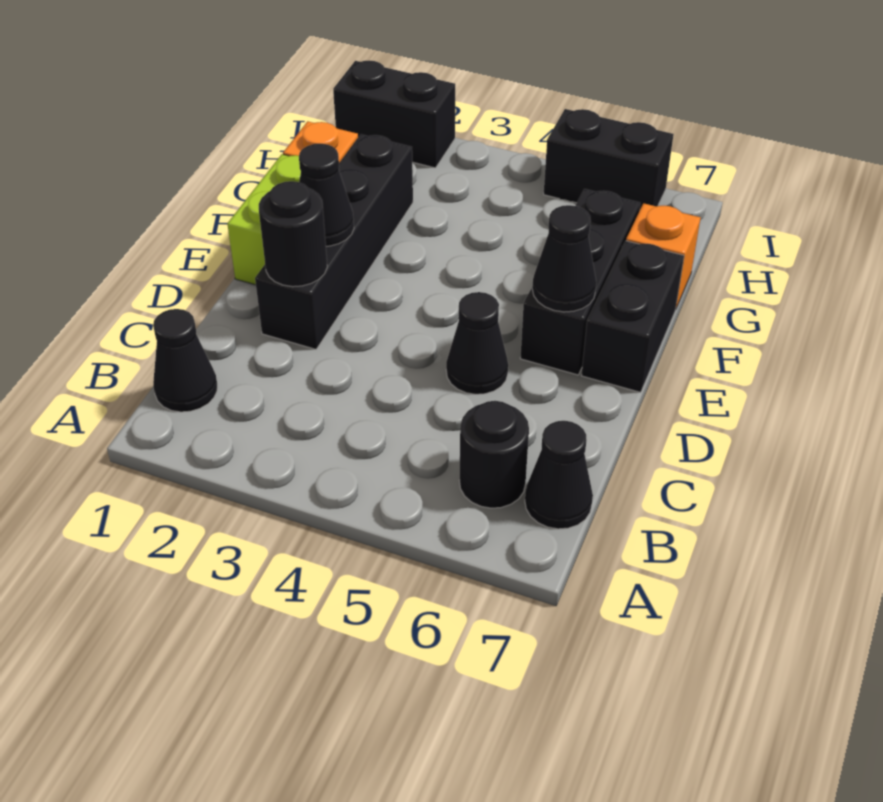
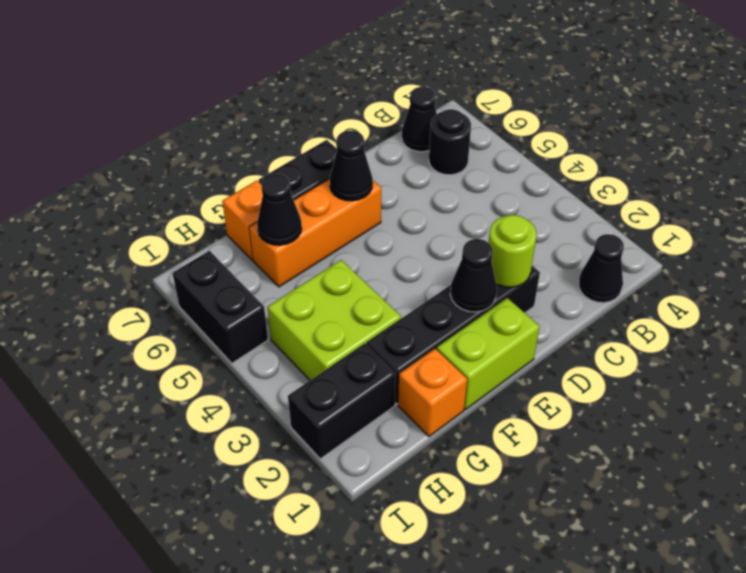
black round brick D2 level 2 -> lime round brick D2 level 2
black cone D5 level 1 -> black cone G6 level 2
black brick E6:G6 level 1 -> orange brick E6:G6 level 1
none -> lime brick G3:H4 level 1
black brick I1:I2 level 1 -> black brick H2:I2 level 1

